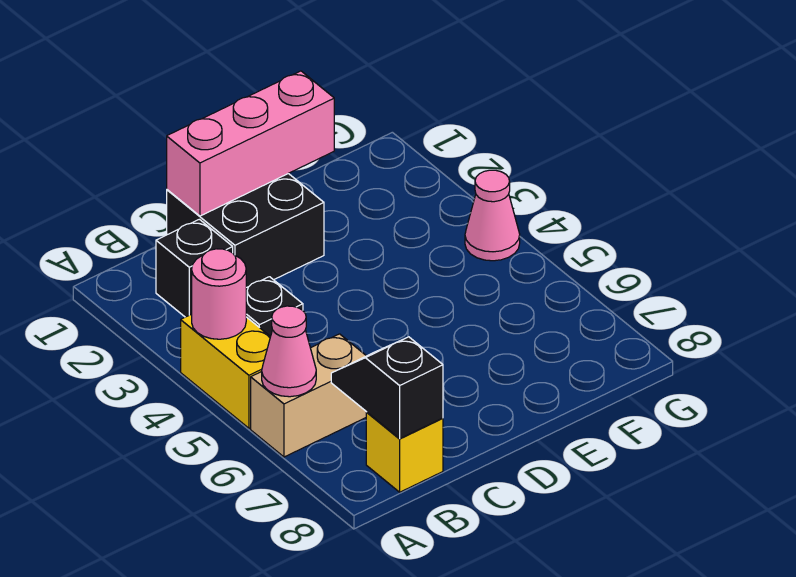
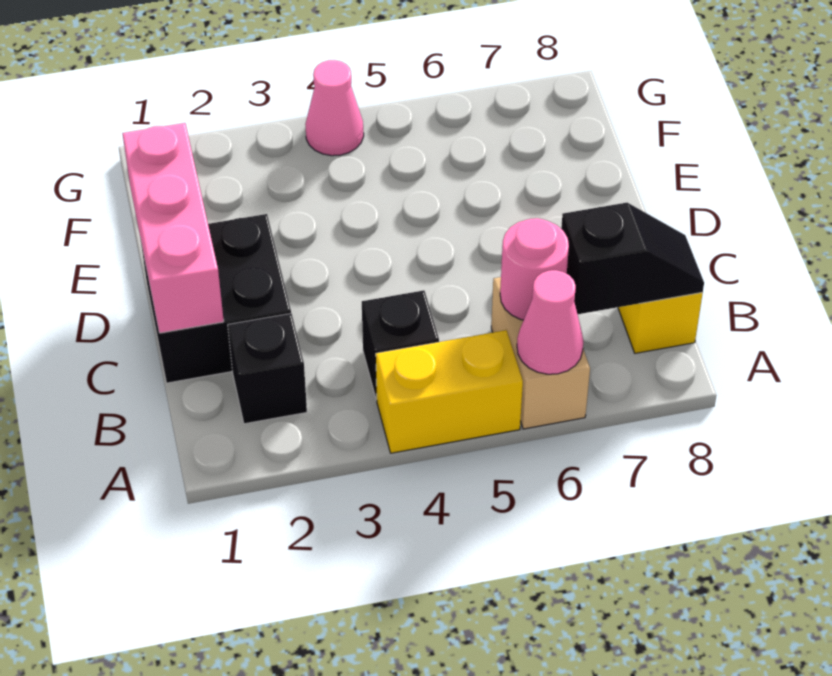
pink round brick A4 level 2 -> pink round brick B6 level 2
black slope B7:B8 level 2 top 8 -> black slope B7:B8 level 2 top 7

